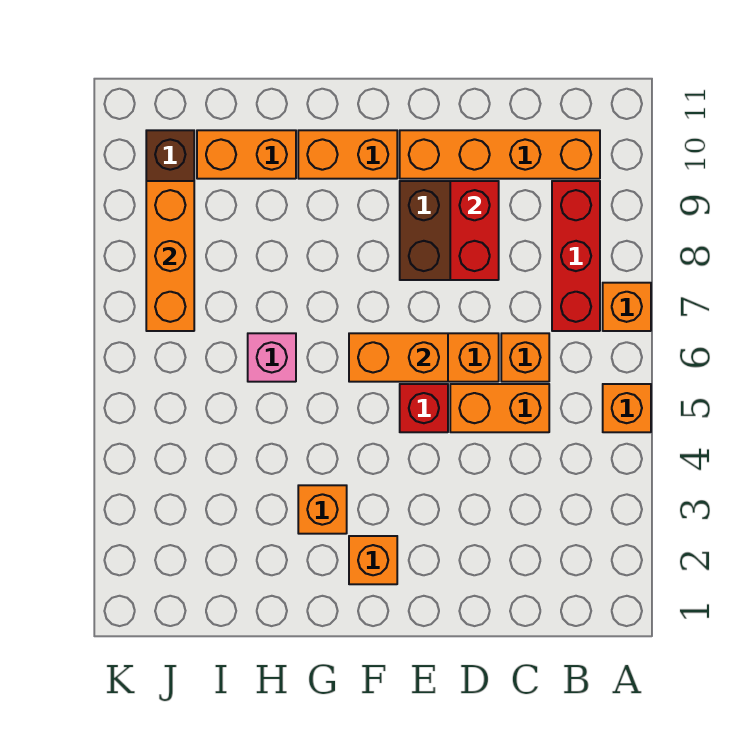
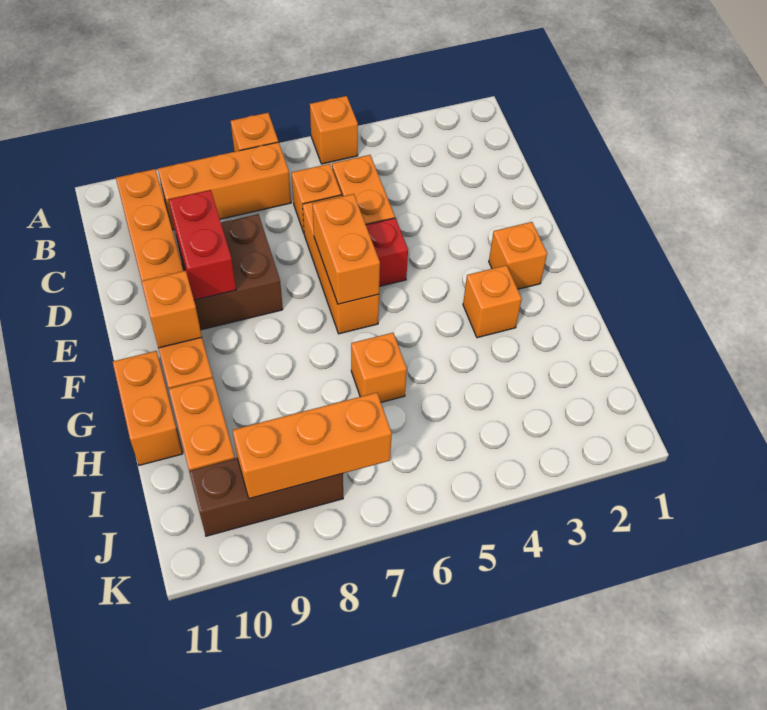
red brick B7:B9 level 1 -> orange brick B7:B9 level 1
red brick D8:D9 level 2 -> red brick D9:E9 level 2
none -> orange brick F10 level 2
none -> orange brick G11:H11 level 1
pink brick H6 level 1 -> orange brick H6 level 1

